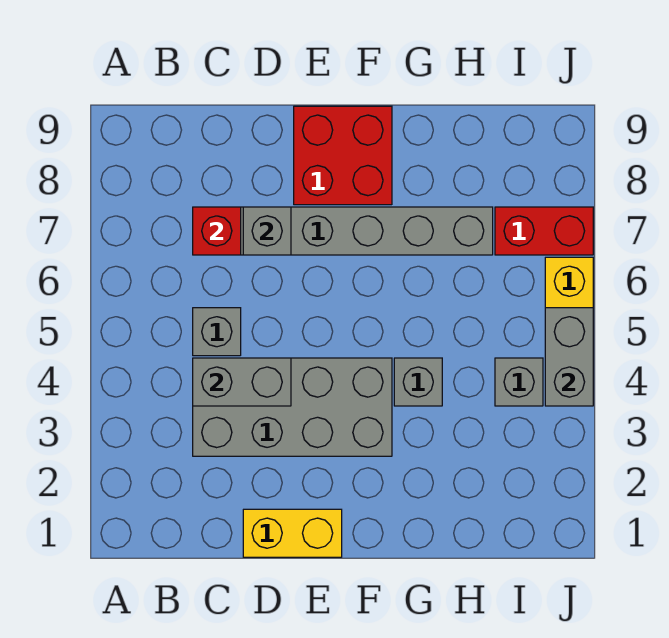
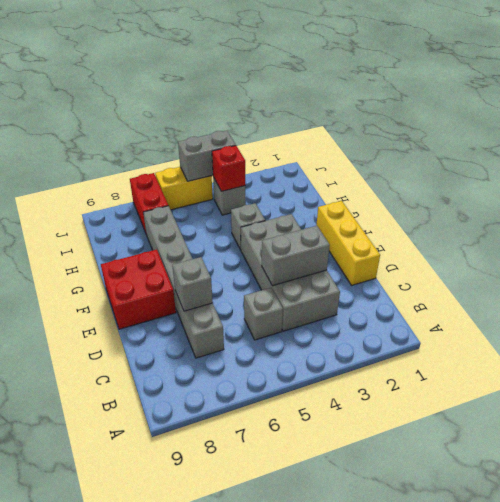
grey brick C4:D4 level 2 -> grey brick D3:D4 level 2
red brick C7 level 2 -> red brick I4 level 2
yellow brick D1:E1 level 1 -> yellow brick D1:F1 level 1

